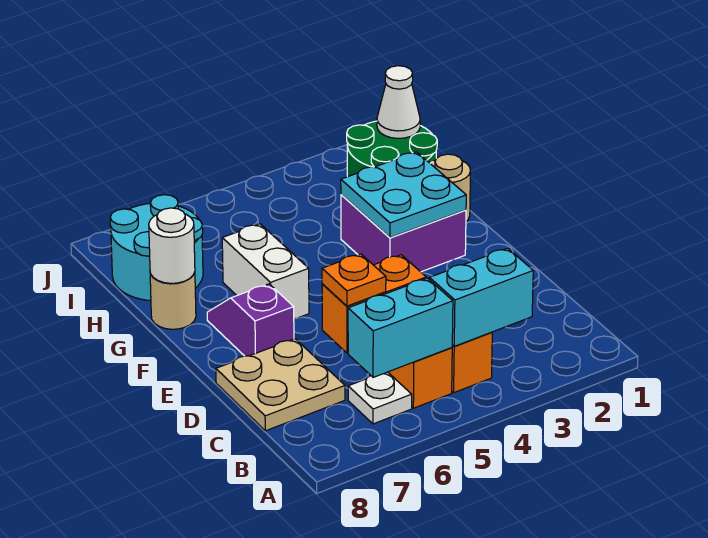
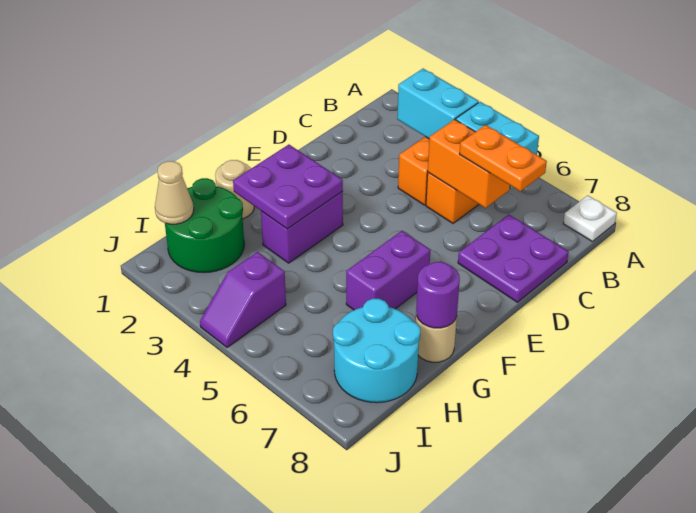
white plate B6 level 1 -> white plate A8 level 1
orange plate C6 level 3 -> orange plate C6:C7 level 3
tan plate C7:D8 level 1 -> purple plate C7:D8 level 1
purple slope E7:F7 level 1 top E -> purple slope I4:J4 level 1 top I
purple brick F2:G3 level 1 -> purple brick F3:G3 level 1
cyan plate F2:G3 level 2 -> purple plate F2:G3 level 2
white brick F6:G6 level 1 -> purple brick F6:G6 level 1
white round brick G8 level 2 -> purple round brick G8 level 2
white cone I1 level 2 -> tan cone I1 level 2

